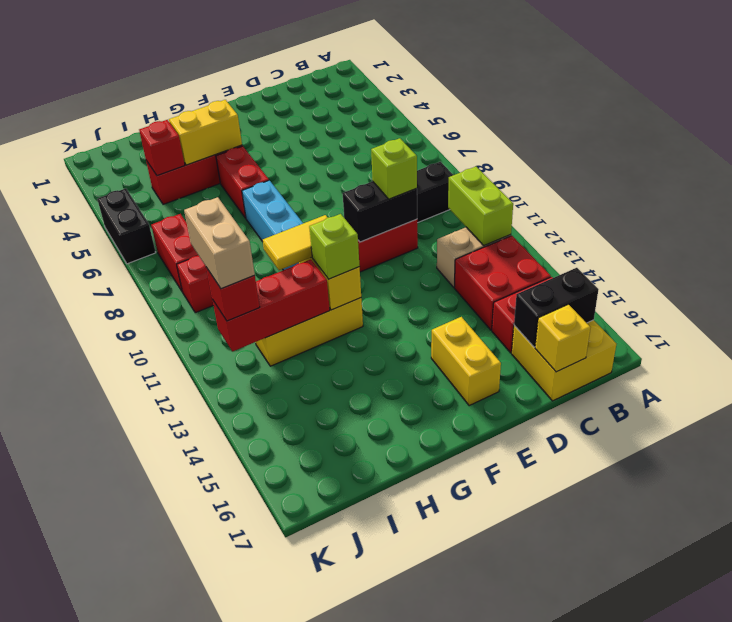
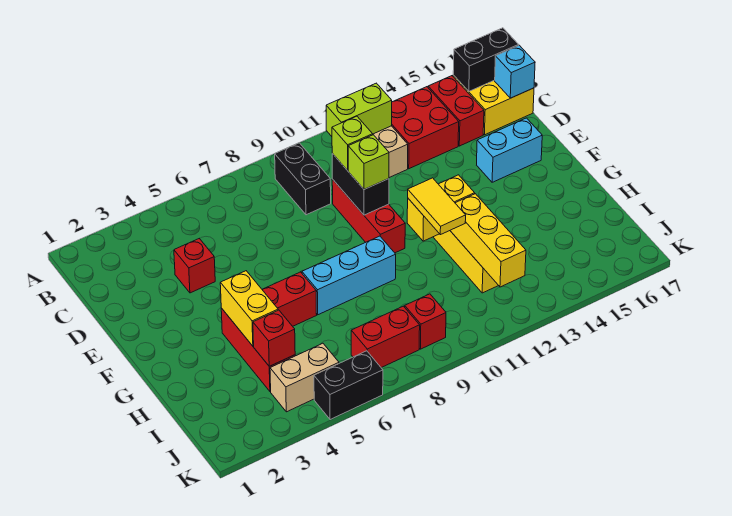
black brick B16:C16 level 2 -> black brick B16:B17 level 2
yellow brick C17 level 2 -> cyan brick C17 level 2
yellow brick E15:E16 level 1 -> cyan brick E15:E16 level 1
lime brick G12 level 3 -> lime brick E10 level 3
red brick H12:J12 level 2 -> yellow brick H12:J12 level 2
tan brick J11:J12 level 4 -> tan brick J4:J5 level 1
red brick J12 level 3 -> red brick D4 level 1

